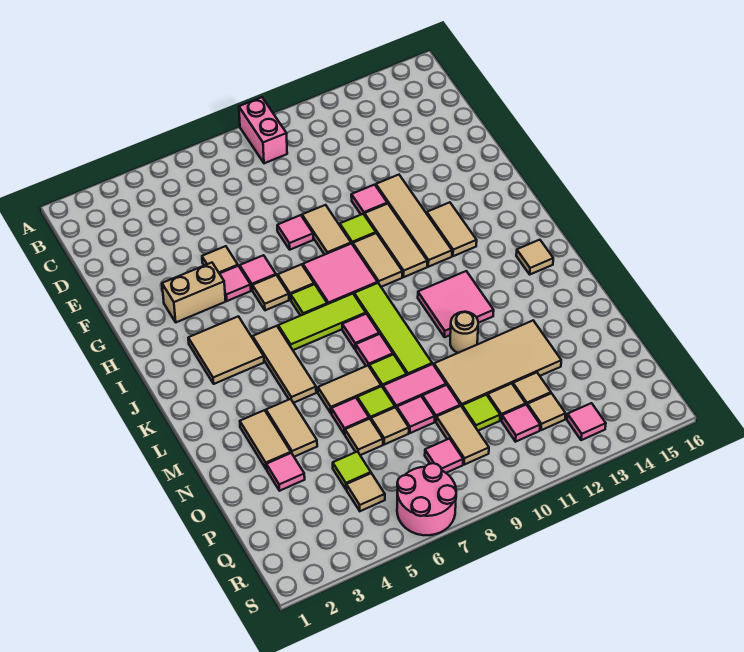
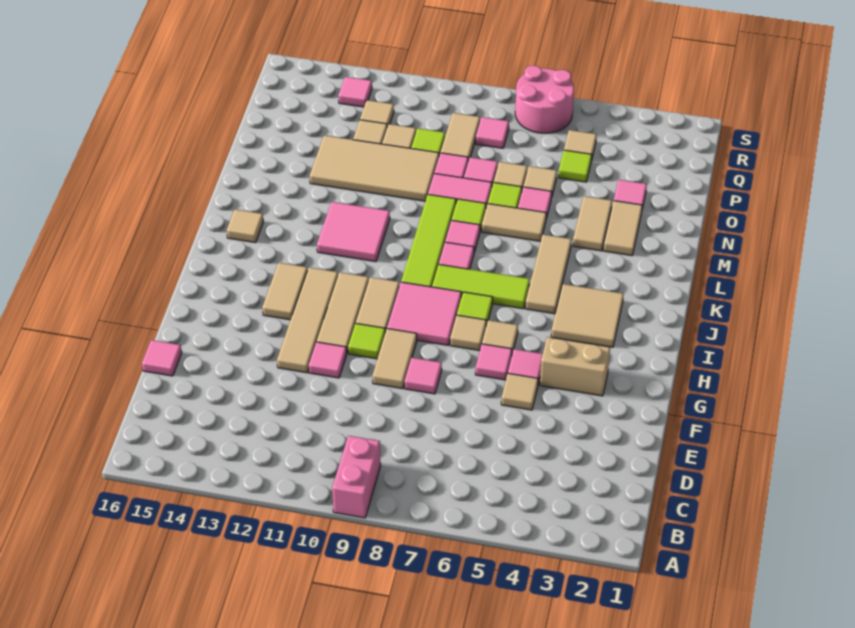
tan round brick M11 level 1 -> none
pink tile Q11 level 1 -> pink tile E16 level 1

